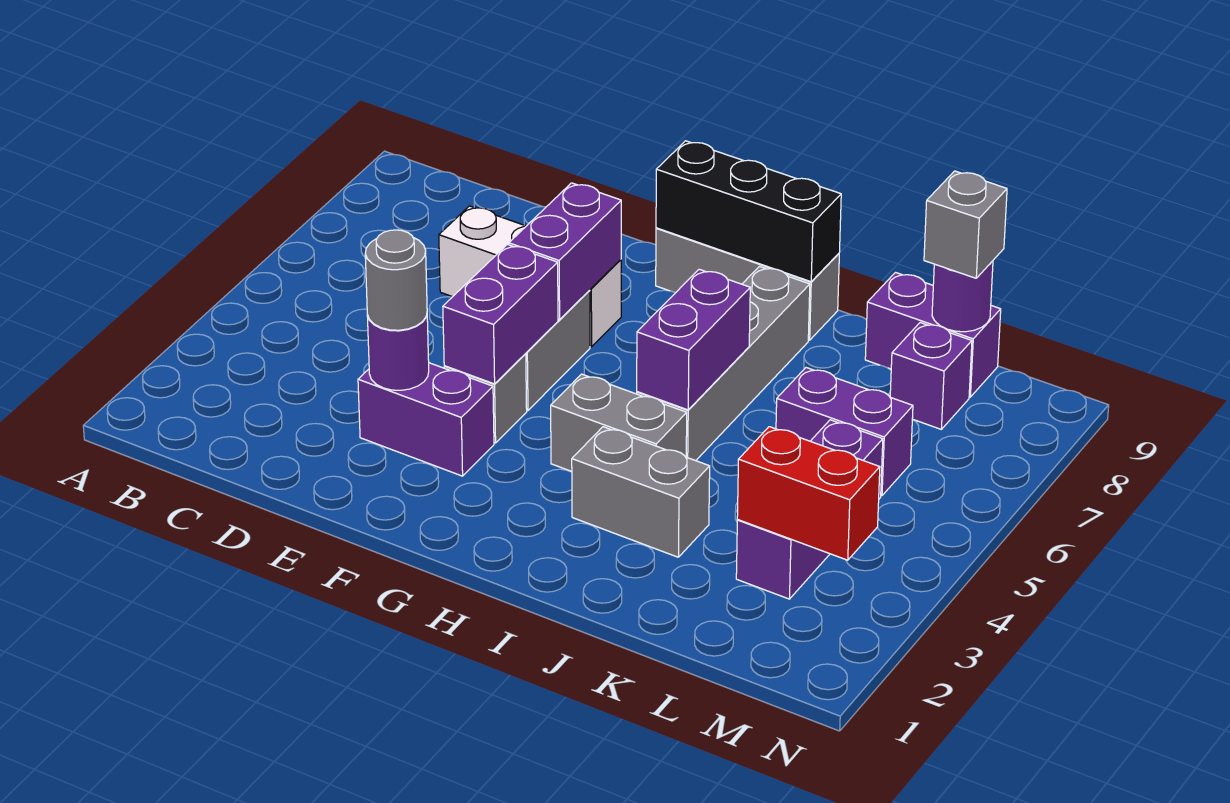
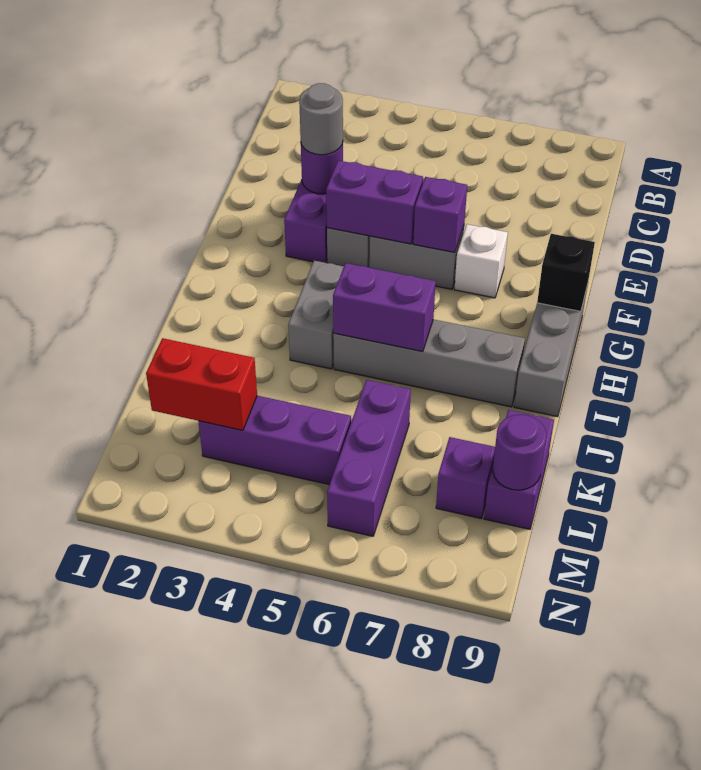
white brick D7:F7 level 1 -> white brick F7 level 1
purple brick F6:F7 level 2 -> purple brick F6 level 2
black brick G9:I9 level 2 -> black brick G9 level 2
grey brick I3:J3 level 1 -> none
purple brick K6:L6 level 1 -> purple brick K6:M6 level 1
red brick L3:M3 level 2 -> red brick L2:L3 level 2
grey brick L9 level 3 -> none

